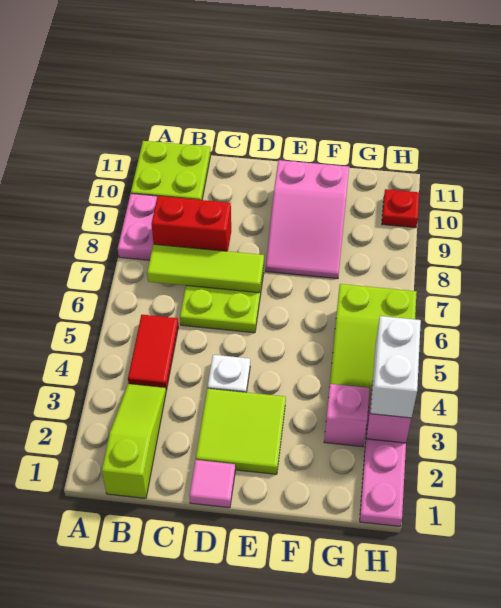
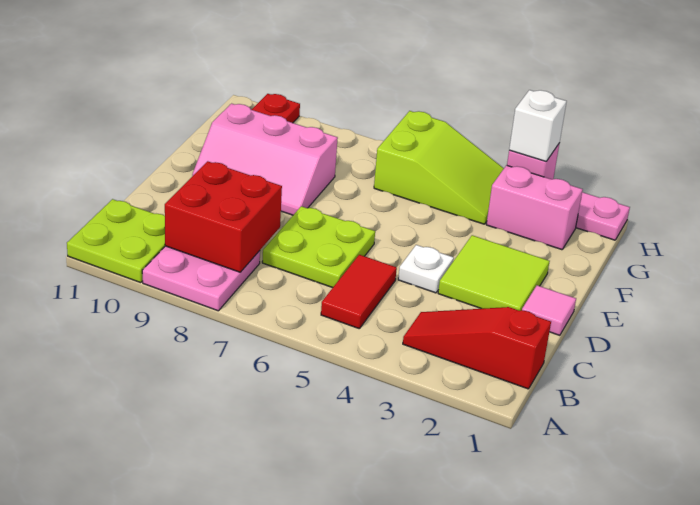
lime slope B1:B3 level 1 top 1 -> red slope B1:B3 level 1 top 1
red tile B4:B5 level 1 -> red tile B5:C5 level 1
lime tile B7:D7 level 2 -> none
red brick B8:C8 level 2 -> red brick B8:C9 level 2
pink slope E8:F10 level 1 top 10 -> pink slope E8:F10 level 1 top F
pink brick G3 level 1 -> pink brick G2:G3 level 1
white brick H3:H4 level 3 -> white brick H3 level 3

